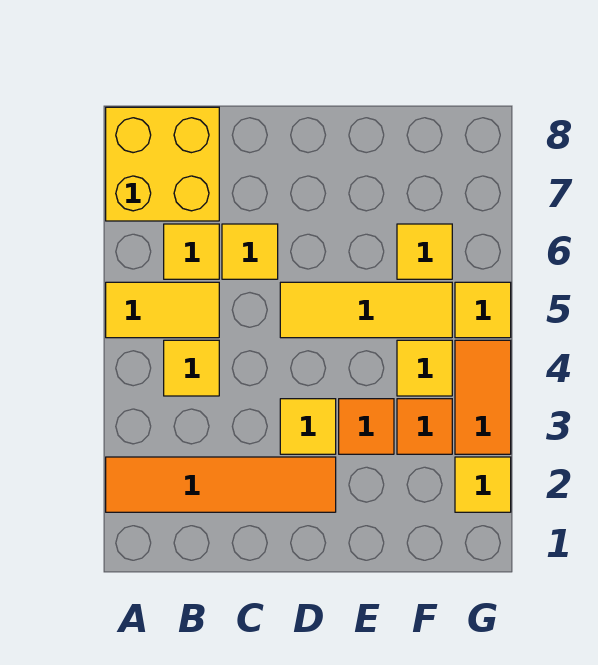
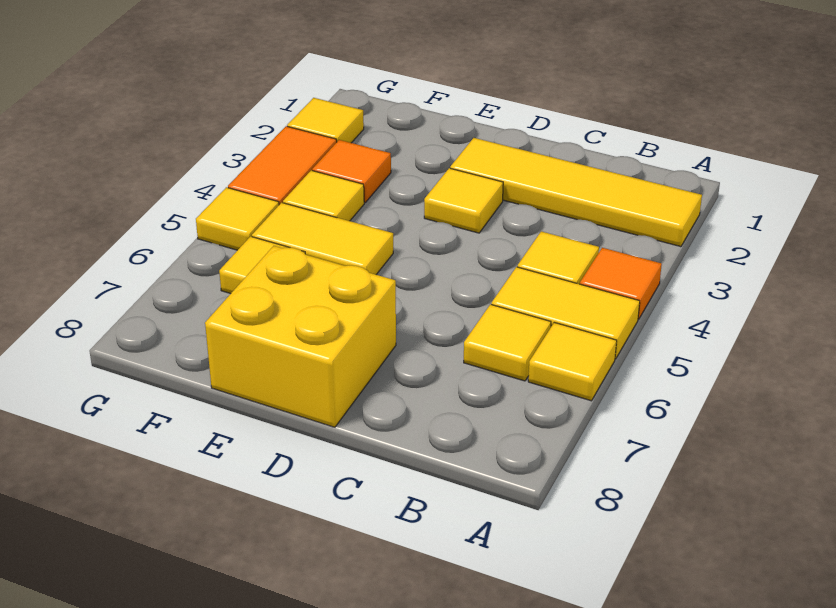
orange tile A2:D2 level 1 -> yellow tile A2:D2 level 1
yellow brick A7:B8 level 1 -> yellow brick D7:E8 level 1
yellow tile C6 level 1 -> yellow tile A6 level 1
yellow tile D5:F5 level 1 -> yellow tile E5:F5 level 1
orange tile E3 level 1 -> orange tile A4 level 1

